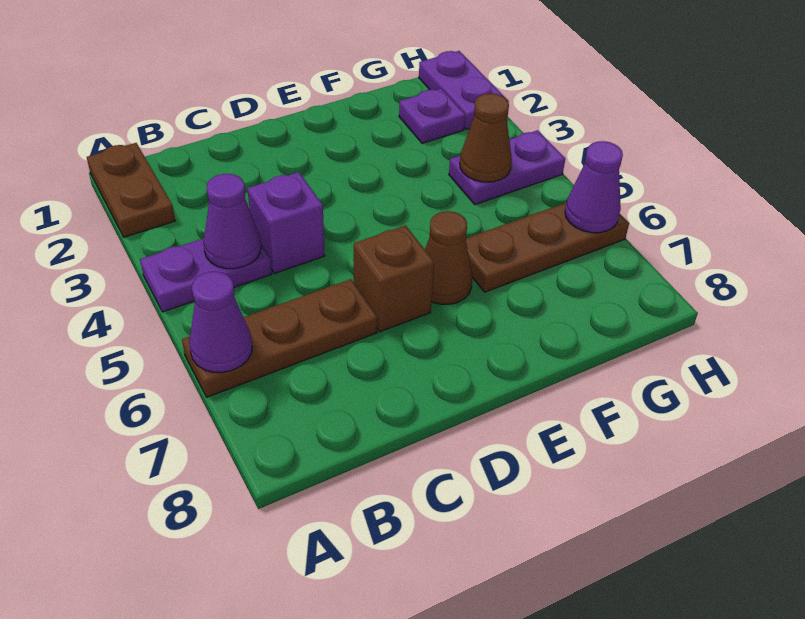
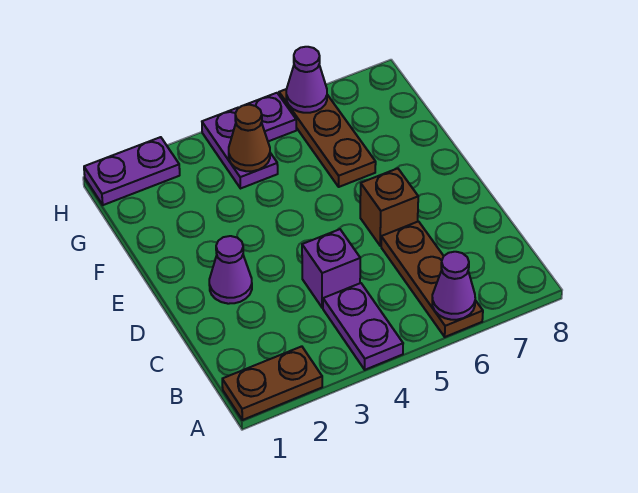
purple cone B4 level 2 -> purple cone D2 level 1
brown cone E6 level 1 -> none
purple plate G2 level 1 -> purple plate H5 level 1

